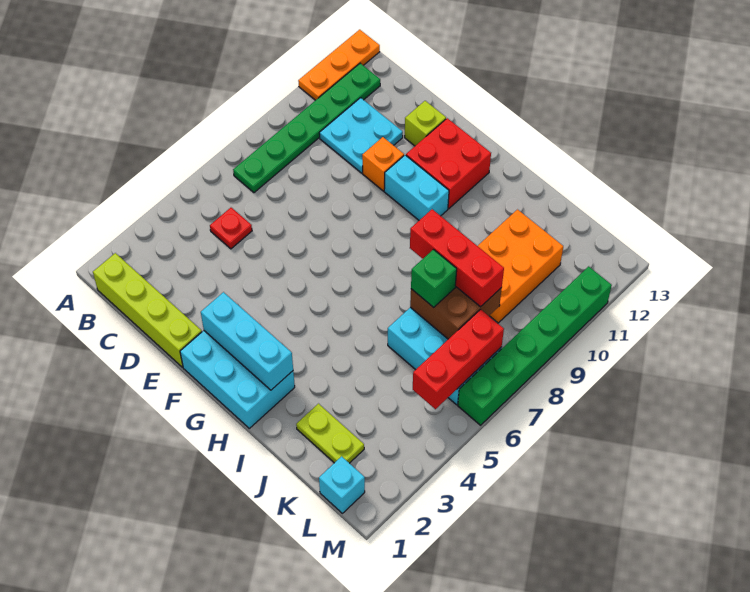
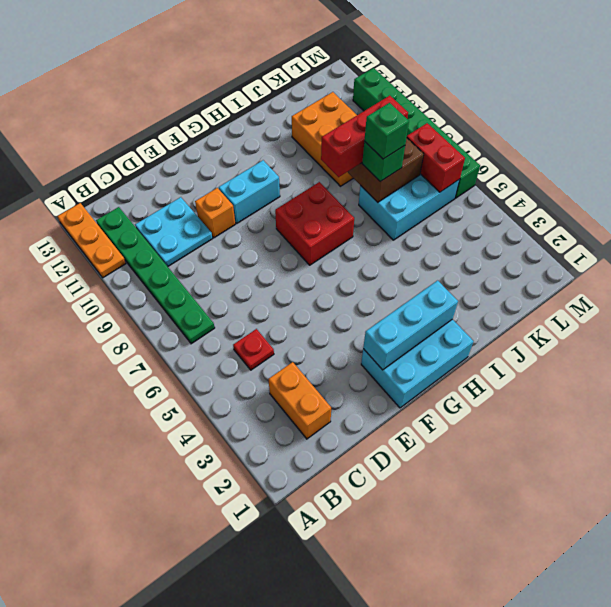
lime brick B1:E1 level 1 -> none
none -> orange brick C2:C3 level 1
lime brick E12 level 1 -> none
red brick F11:G12 level 1 -> red brick G7:H8 level 1
lime plate J2:K2 level 1 -> none
none -> green brick J7 level 4
cyan brick L1 level 1 -> none
red brick L5:L7 level 2 -> red brick L6:L7 level 2

